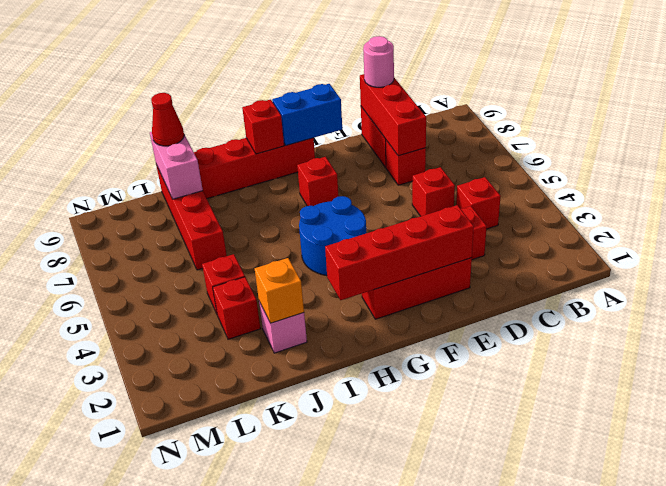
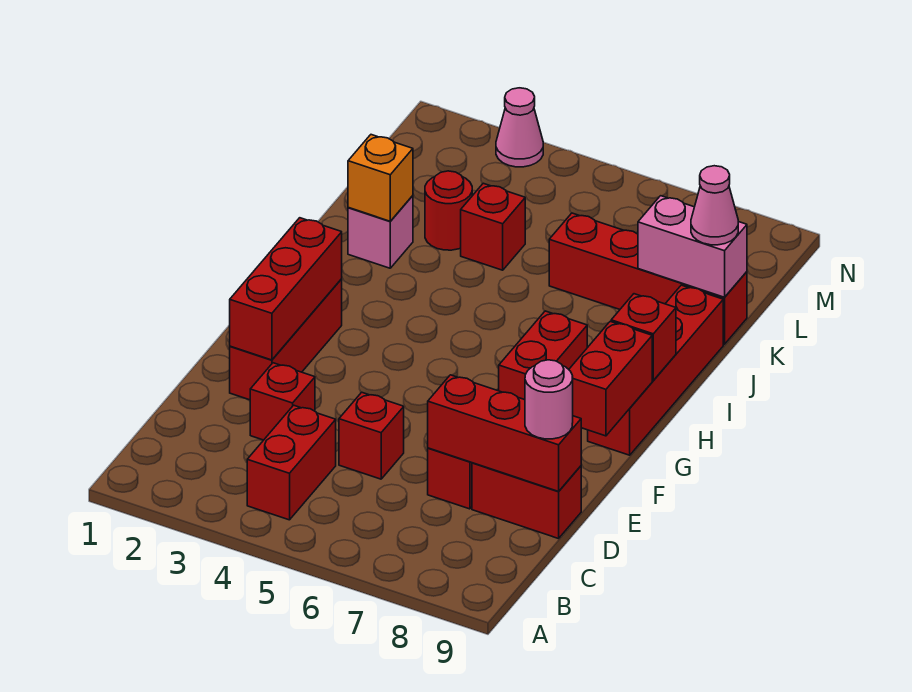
red brick C4 level 1 -> red brick B4:C4 level 1
red brick E2:H2 level 2 -> red brick E2:G2 level 2
blue brick F9:G9 level 2 -> red brick F9:G9 level 2
blue round brick G4:H5 level 1 -> none
red brick G7 level 1 -> red brick G7:H7 level 1
red brick K3 level 1 -> red round brick K3 level 1
red cone K9 level 3 -> pink cone K9 level 3
none -> pink cone N3 level 1

